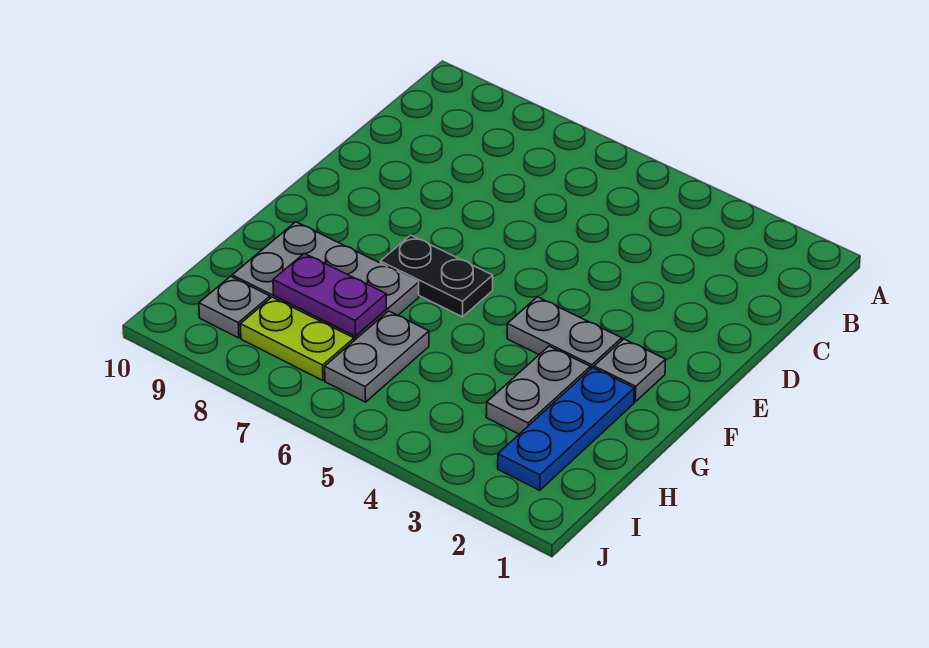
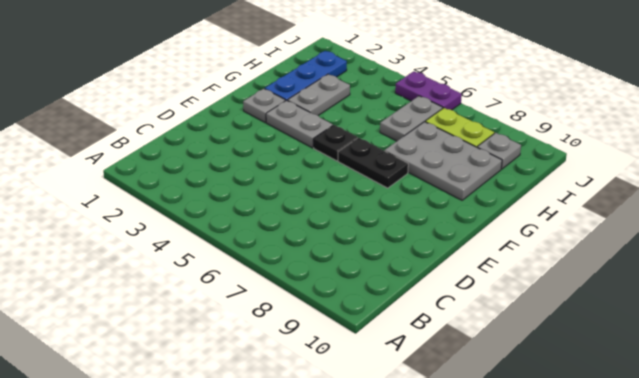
none -> black plate F5 level 1
purple plate H7:H8 level 2 -> purple plate J5:J6 level 1

